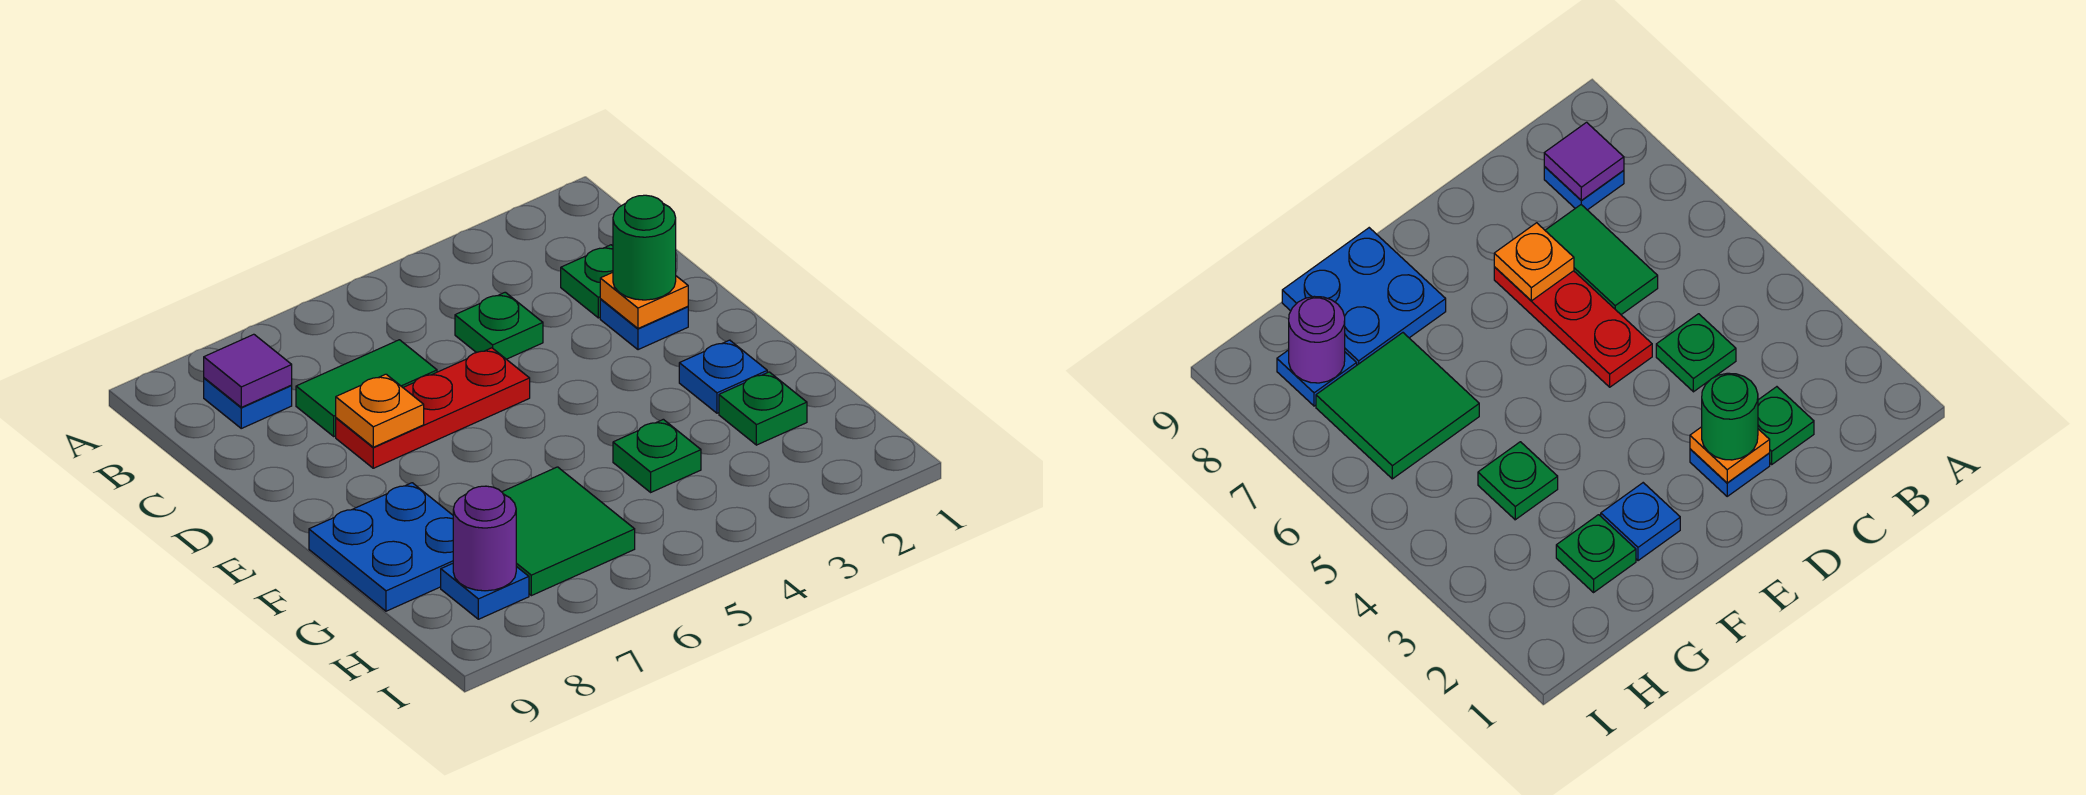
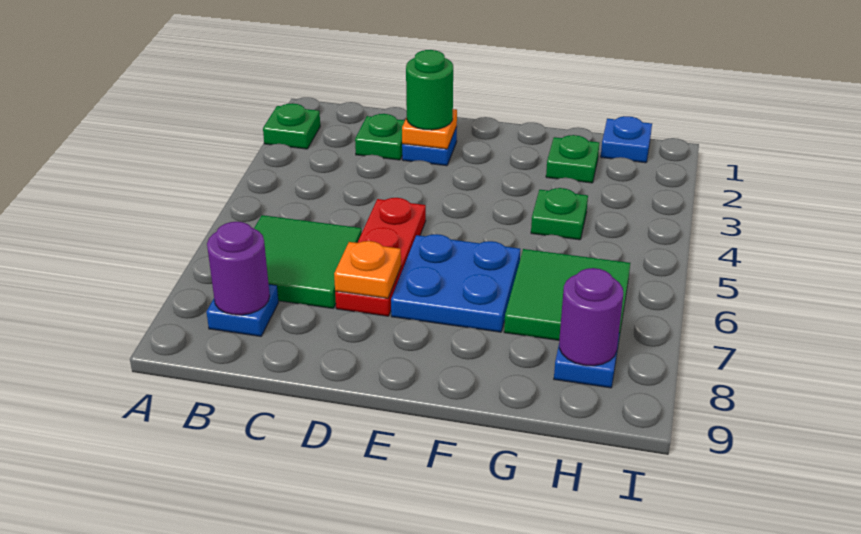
purple tile B8 level 2 -> purple round brick B8 level 2
green plate C4 level 1 -> green plate A2 level 1
green tile C6:C7 level 1 -> green tile B6:C7 level 1
blue plate F2 level 1 -> blue plate H1 level 1
blue plate F8:G9 level 1 -> blue plate E6:F7 level 1

